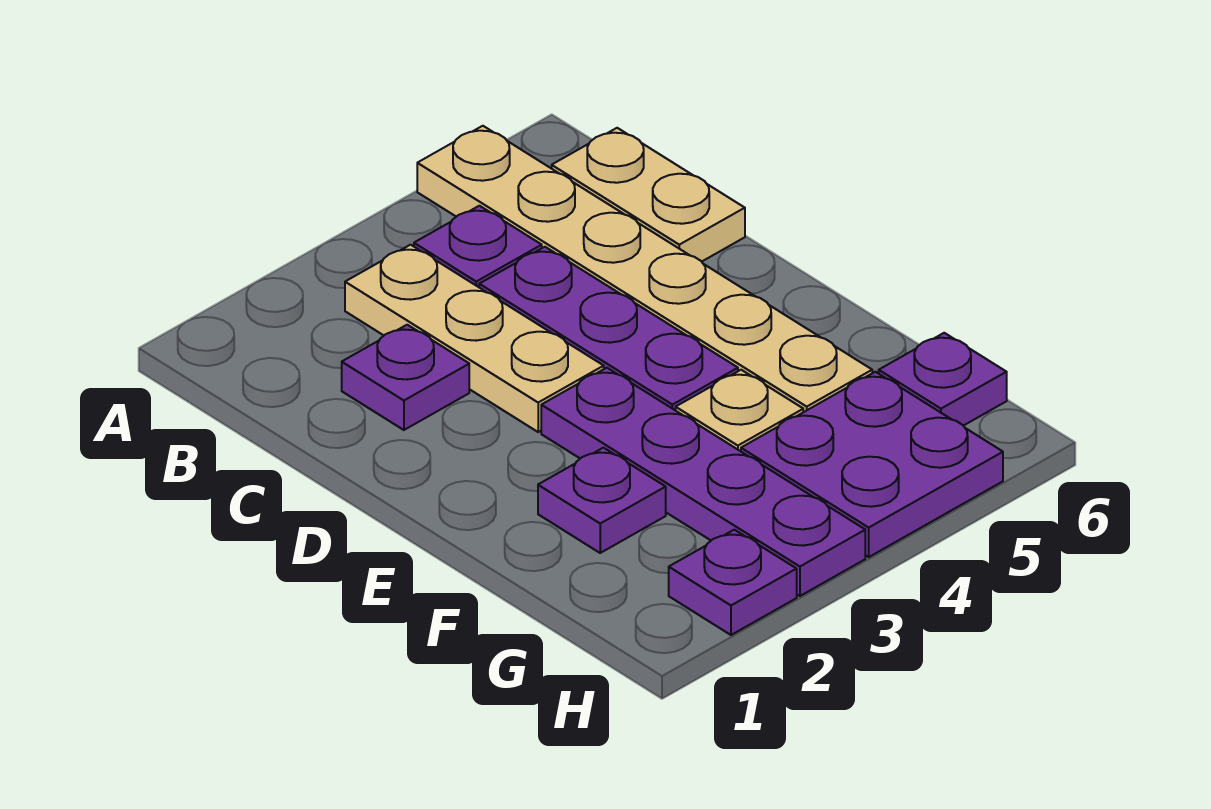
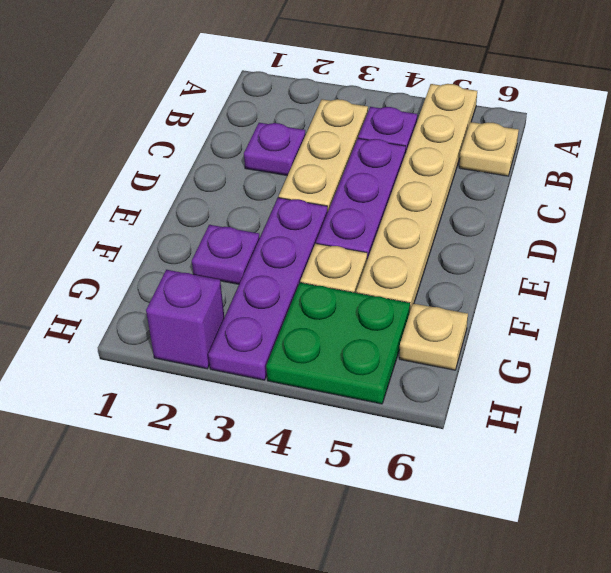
tan plate B6:C6 level 1 -> tan plate B6 level 1
purple plate G4:H5 level 1 -> green plate G4:H5 level 1
purple plate G6 level 1 -> tan plate G6 level 1
purple plate H2 level 1 -> purple brick H2 level 1

